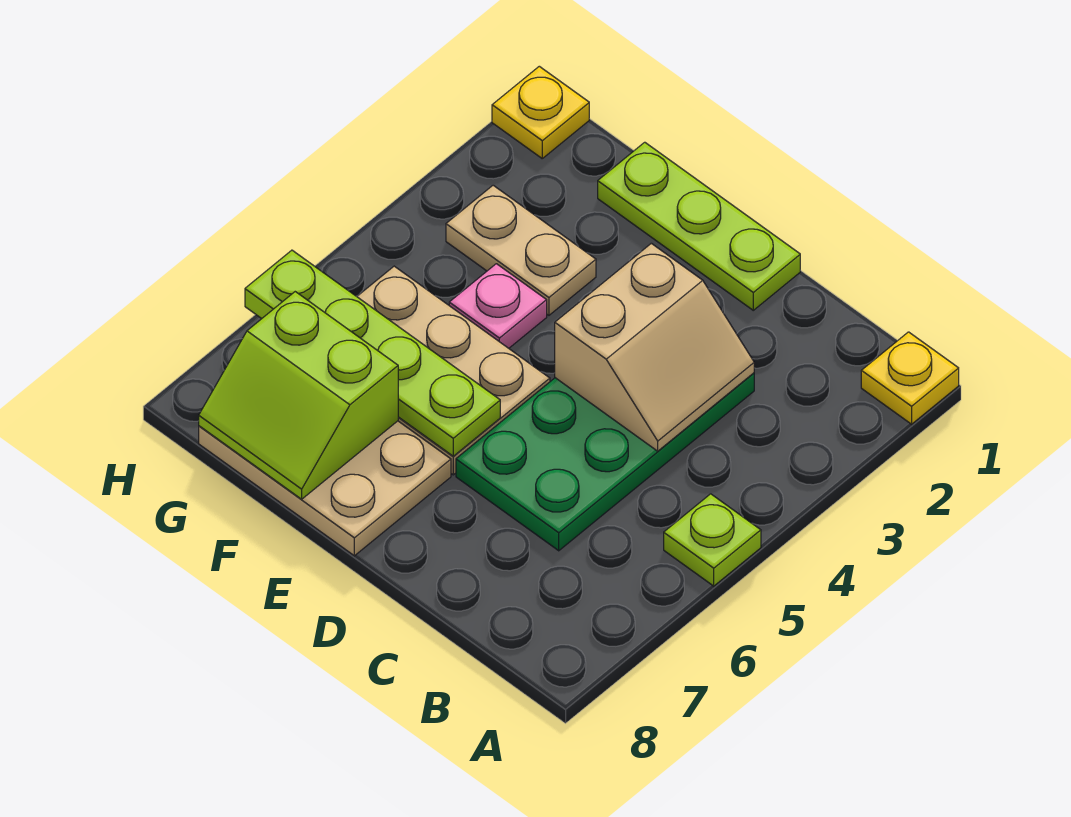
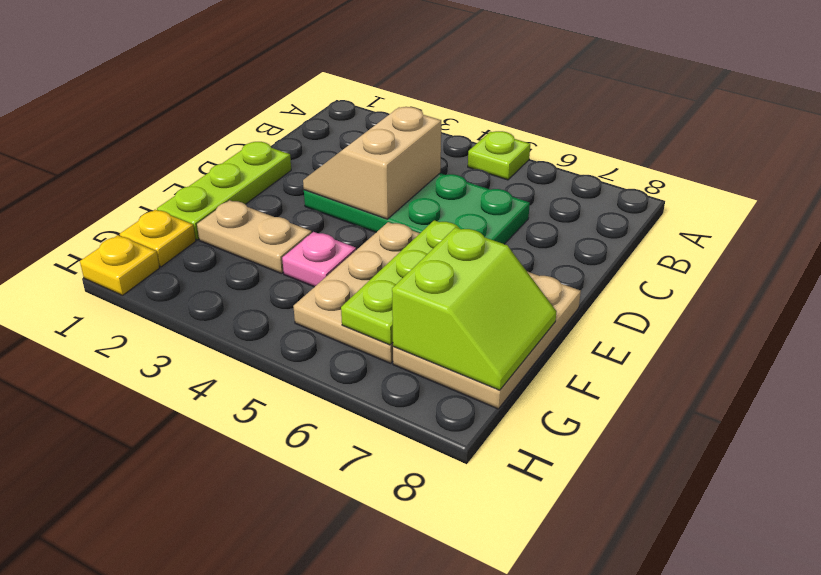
yellow plate A1 level 1 -> yellow plate G1 level 1
tan slope C3:D4 level 2 top D -> tan slope C3:D4 level 2 top 4
lime plate E6:H6 level 2 -> lime plate E6:G6 level 2
tan plate F3:G3 level 1 -> tan plate F2:F3 level 1

